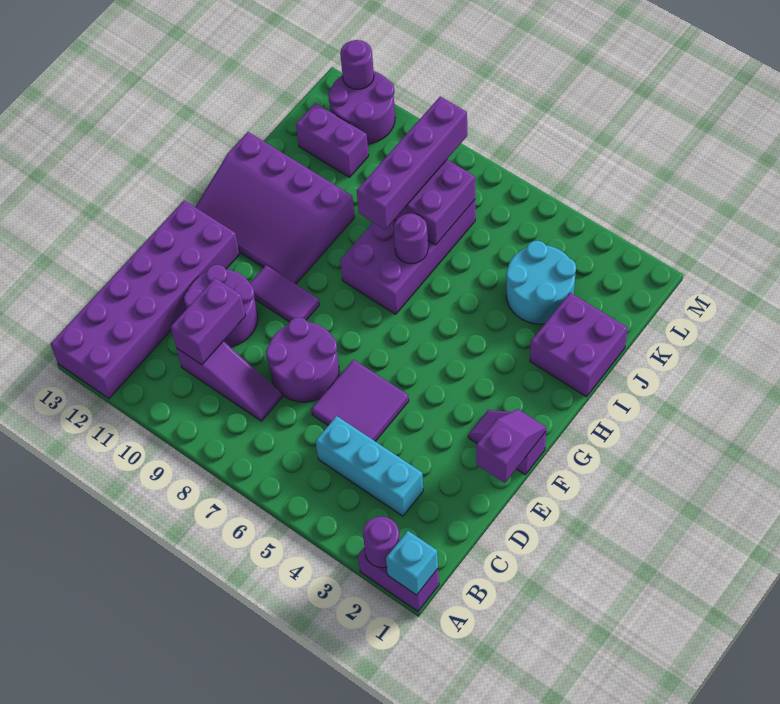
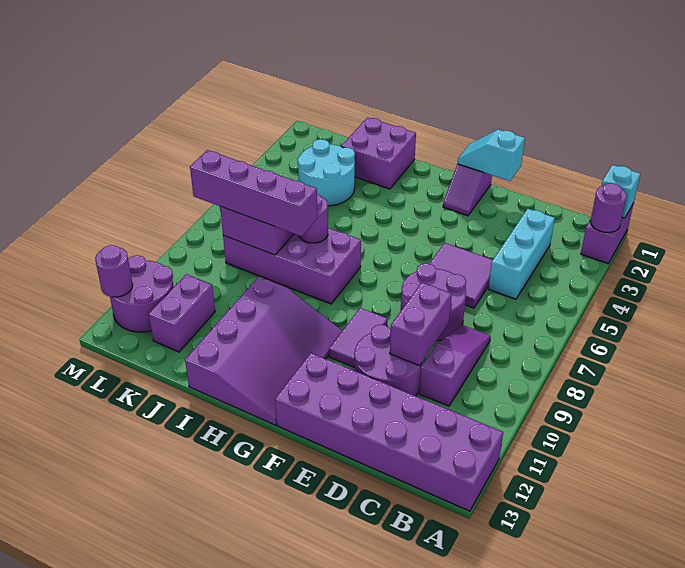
purple brick C10:D10 level 2 -> purple brick D9:D10 level 2
purple slope E1:F1 level 2 top E -> cyan slope E1:F1 level 2 top E

